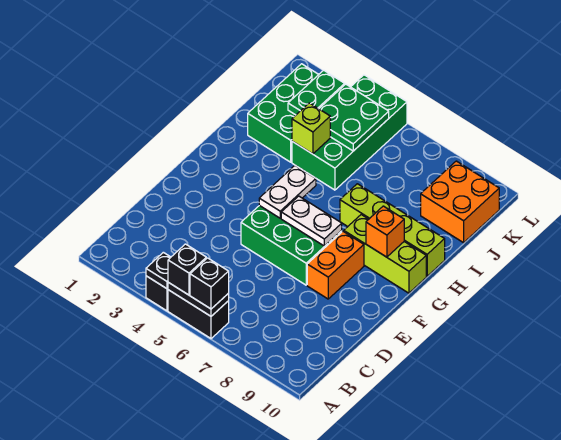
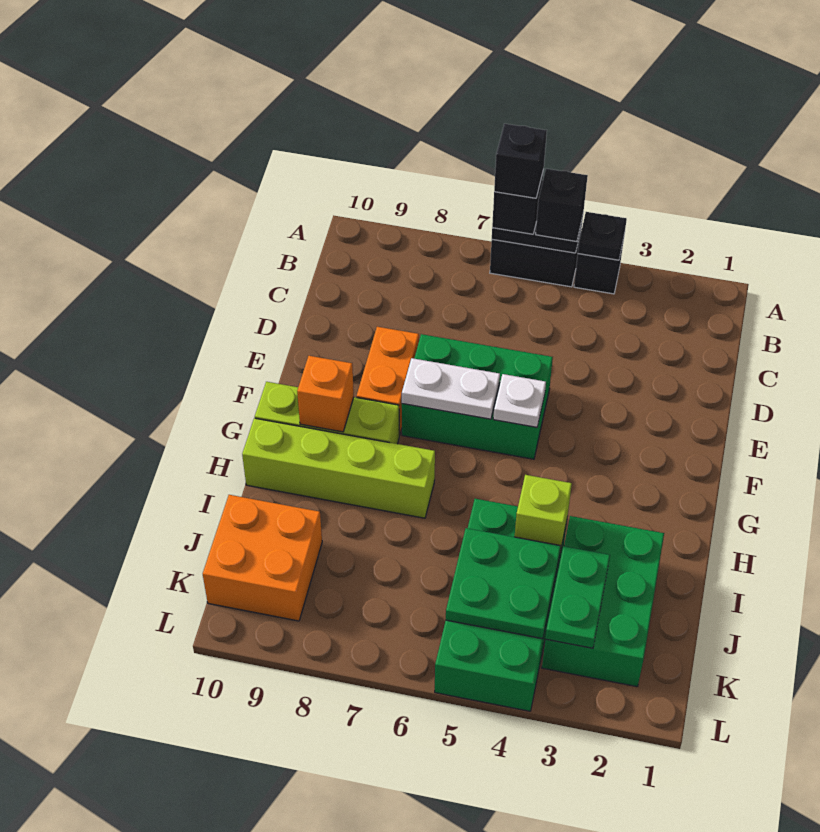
none -> black brick A6 level 4
white plate F5:G5 level 2 -> white plate F5 level 2

